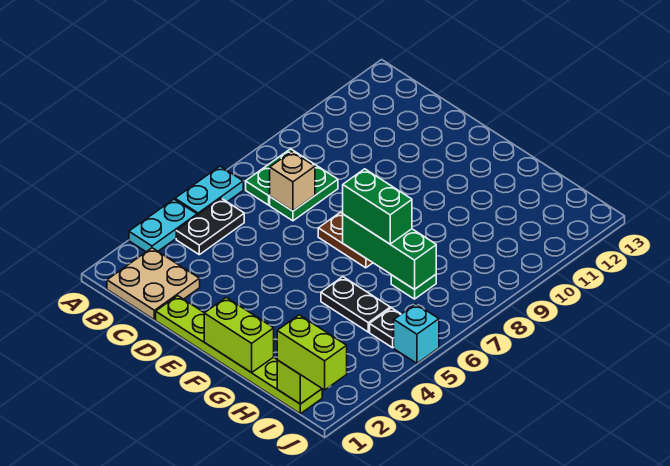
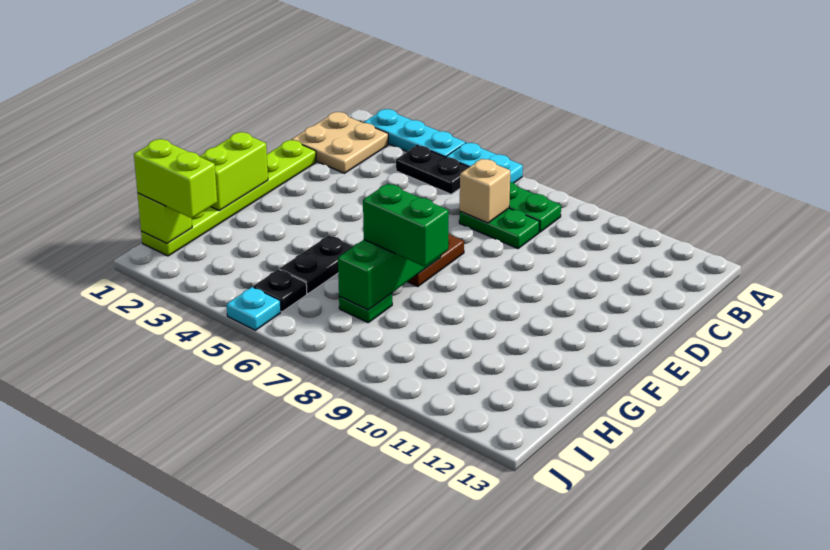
cyan plate A3:A4 level 1 -> cyan plate A2:A4 level 1
green brick F7:G7 level 3 -> green brick G7:G8 level 3
lime brick I1:J1 level 3 -> lime brick I1:I2 level 3
cyan brick J5 level 1 -> cyan plate J5 level 1

